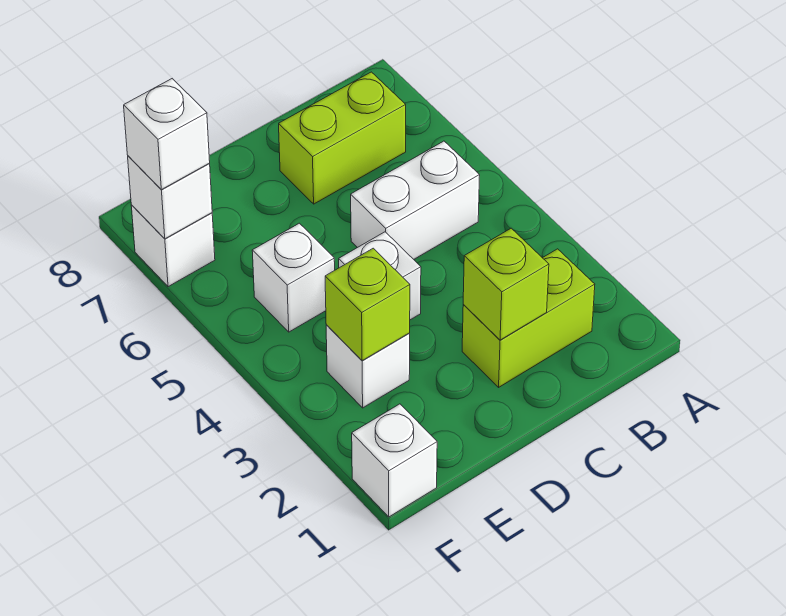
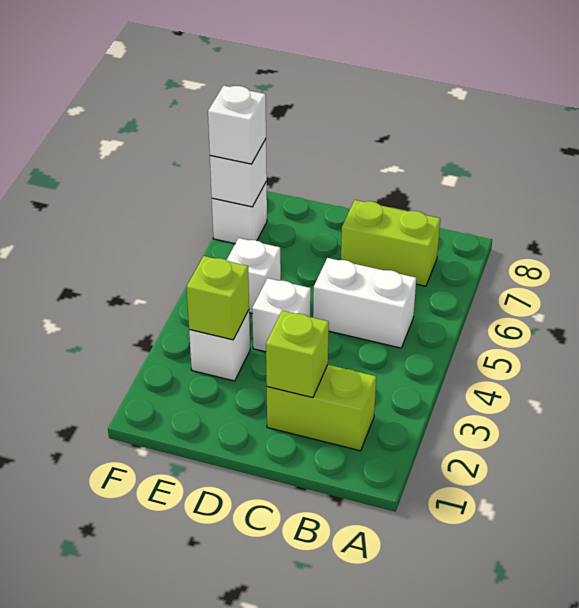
white brick F1 level 1 -> none

